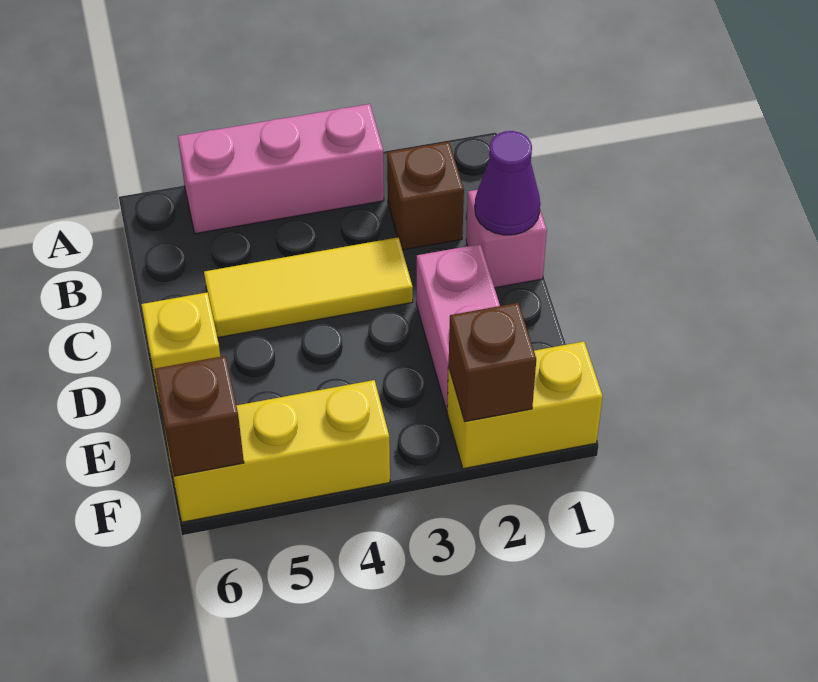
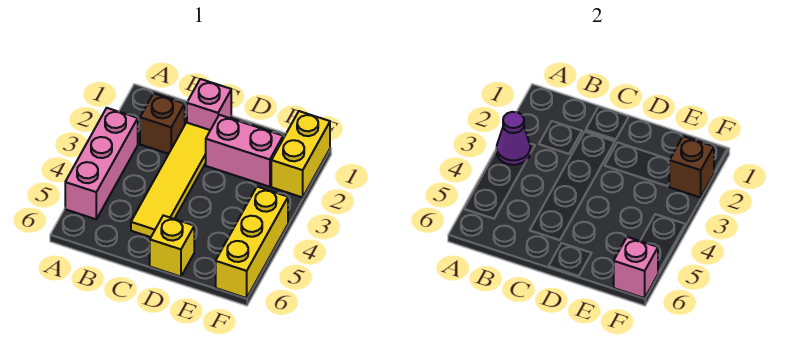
purple cone C1 level 2 -> purple cone A3 level 2
yellow tile C3:C5 level 1 -> yellow tile C2:C5 level 1
brown brick F6 level 2 -> pink brick F6 level 2

